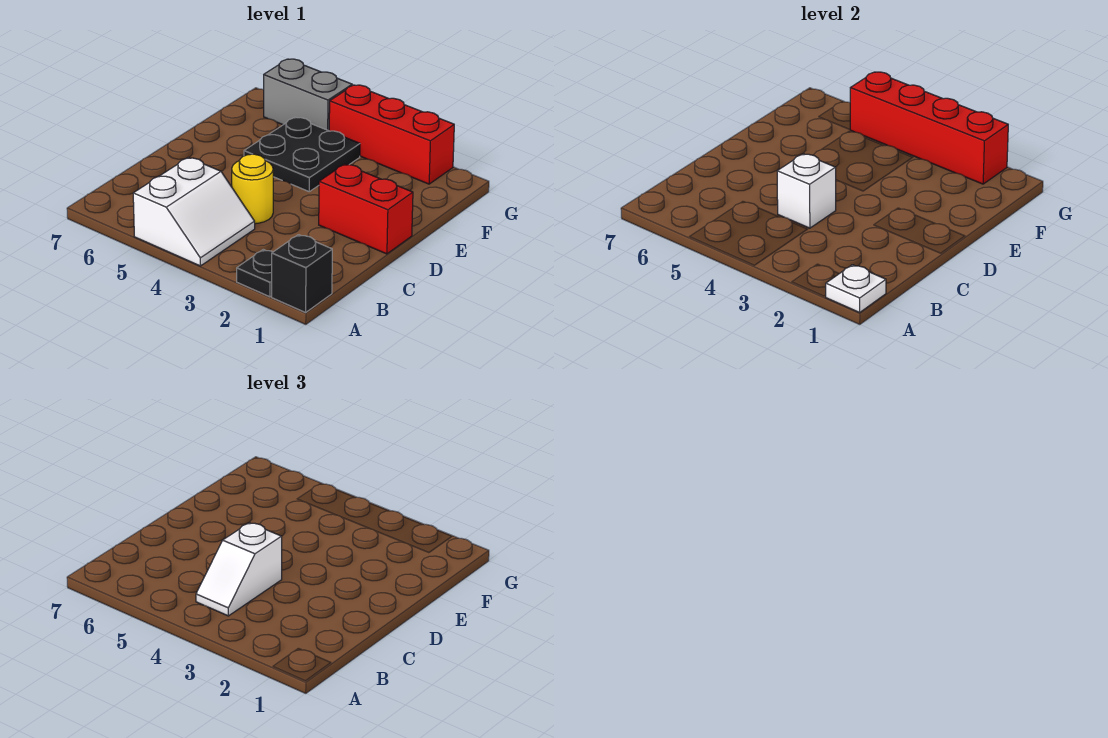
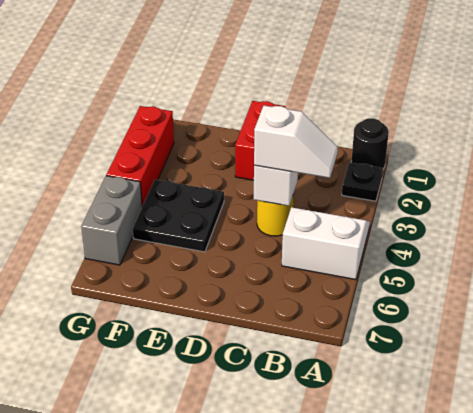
black brick A1 level 1 -> black round brick A1 level 1
white plate A1 level 2 -> none
red brick G2:G5 level 2 -> none

